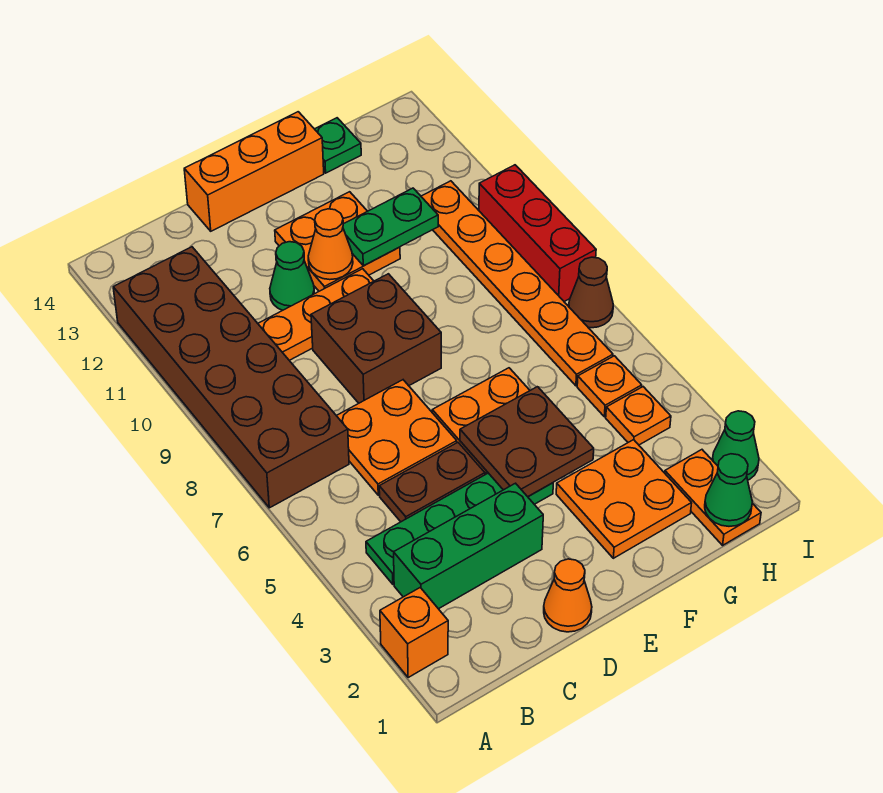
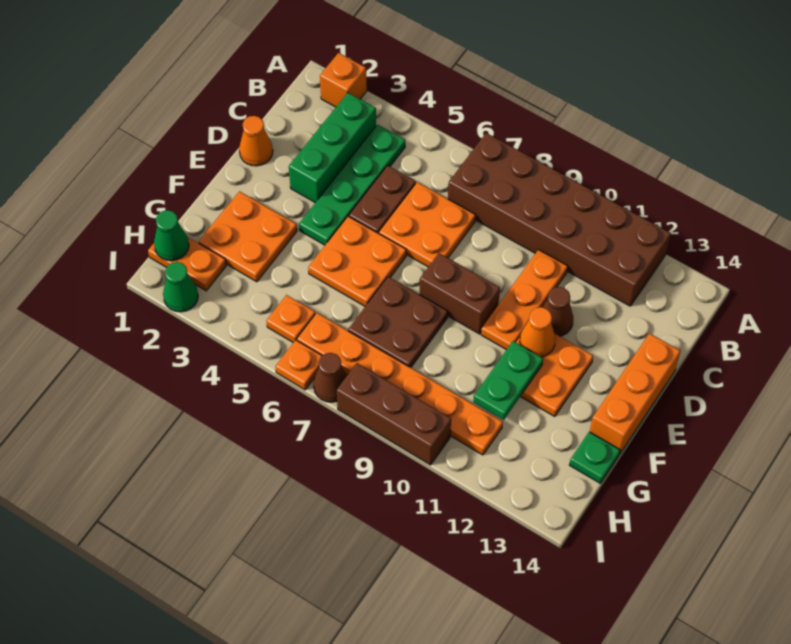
brown brick D8:E9 level 1 -> brown brick E8:E9 level 1
green cone D11 level 1 -> brown cone D11 level 1
brown plate E4:F5 level 2 -> brown plate F7:G8 level 1
orange plate H4 level 1 -> orange plate I6 level 1
red brick I8:I10 level 1 -> brown brick I8:I10 level 1

